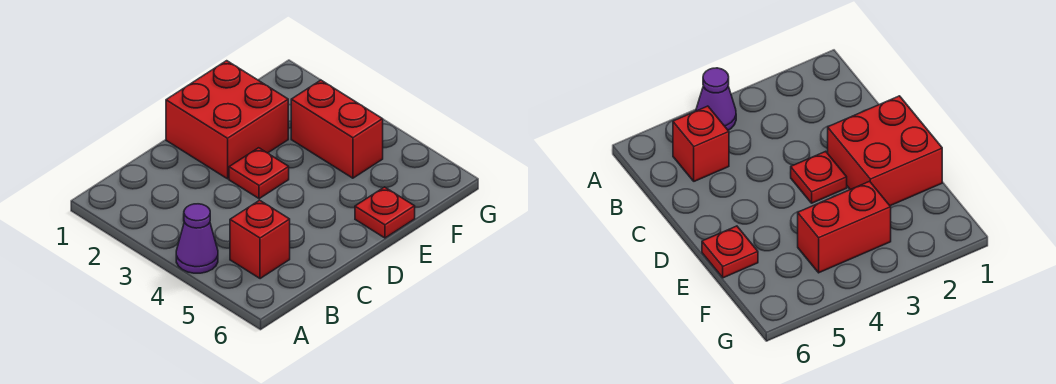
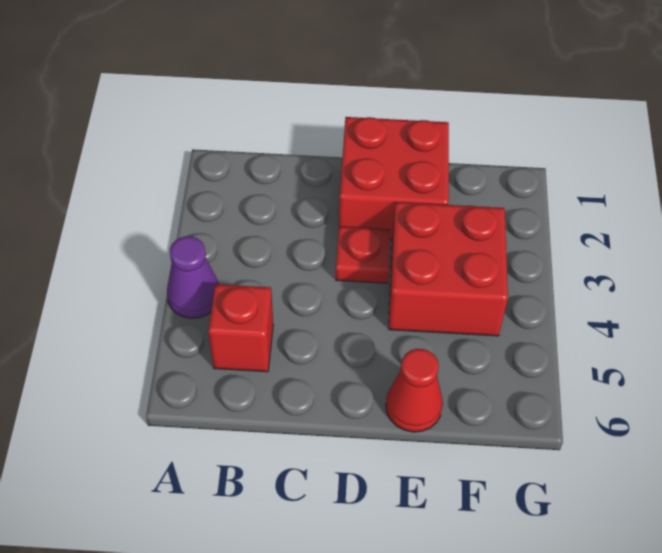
red plate E6 level 1 -> red cone E6 level 1
red brick F3:F4 level 1 -> red brick E3:F4 level 1

